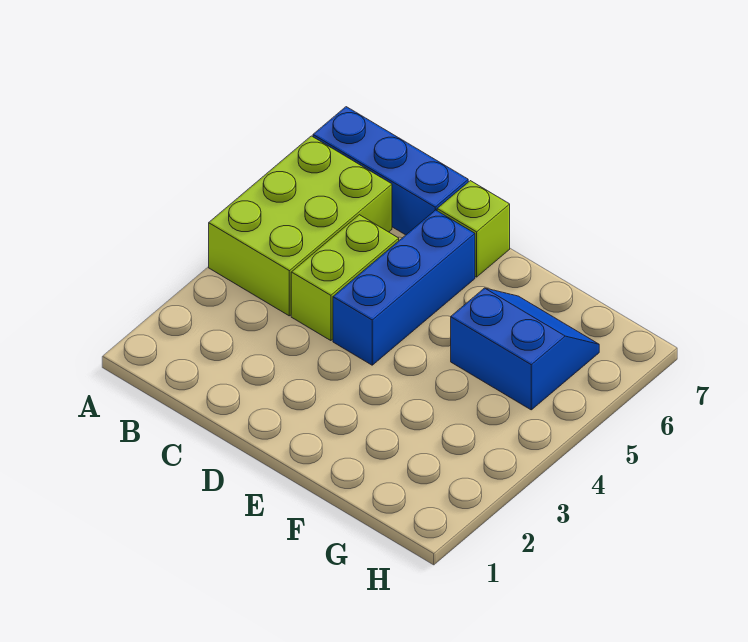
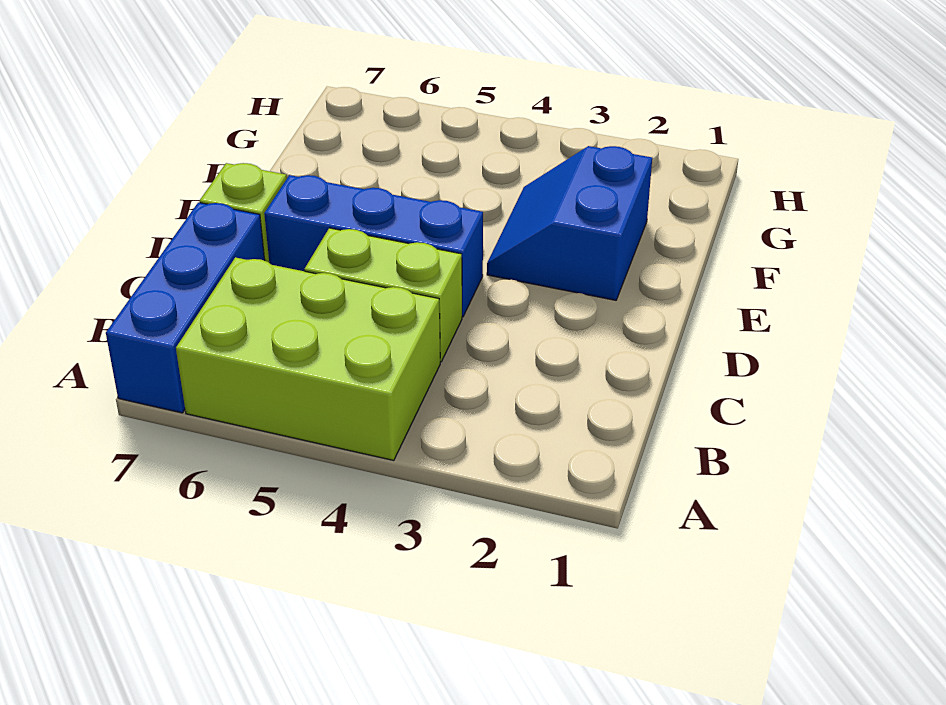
blue slope F5:G6 level 1 top 5 -> blue slope E2:F3 level 1 top 2

